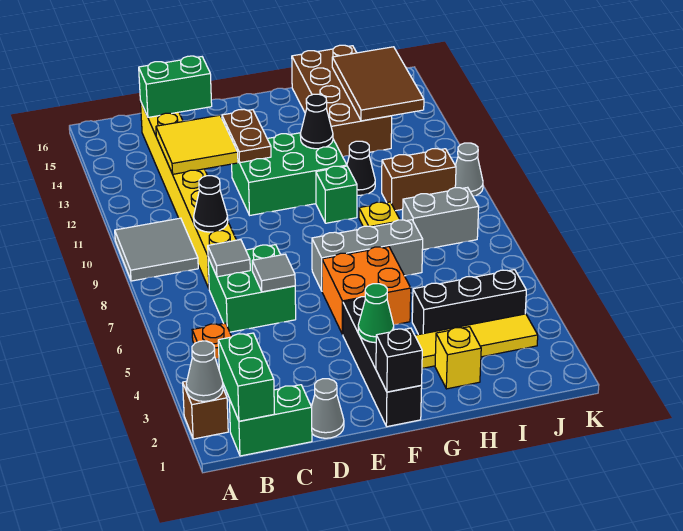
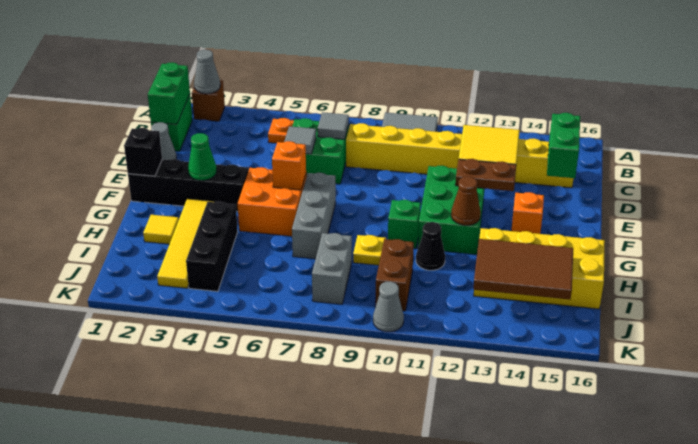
green brick B1:B2 level 2 -> green brick B1:C1 level 2
black cone C9 level 2 -> none
none -> orange brick F6 level 2
none -> orange brick F14 level 1
black cone G12 level 2 -> brown cone G12 level 2
yellow brick H2 level 1 -> yellow tile H2 level 1
brown brick H13:I16 level 1 -> yellow brick H13:I16 level 1

